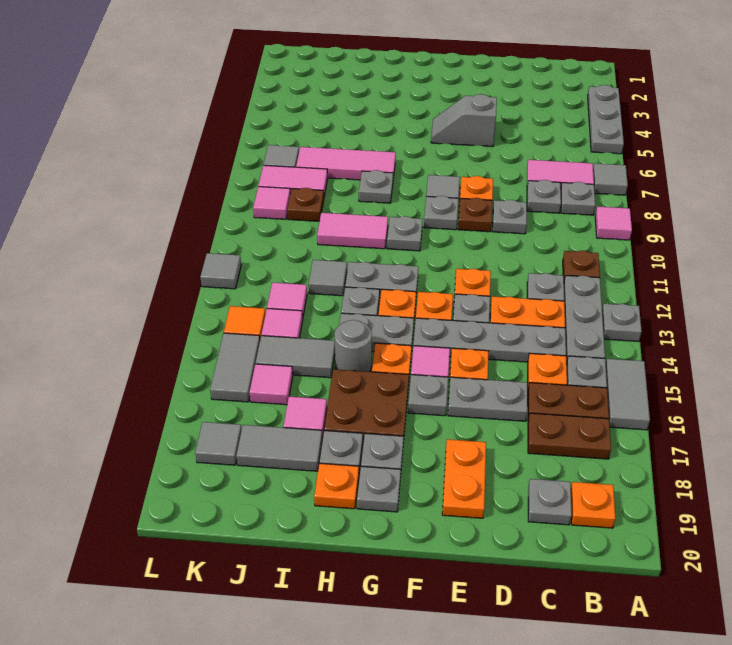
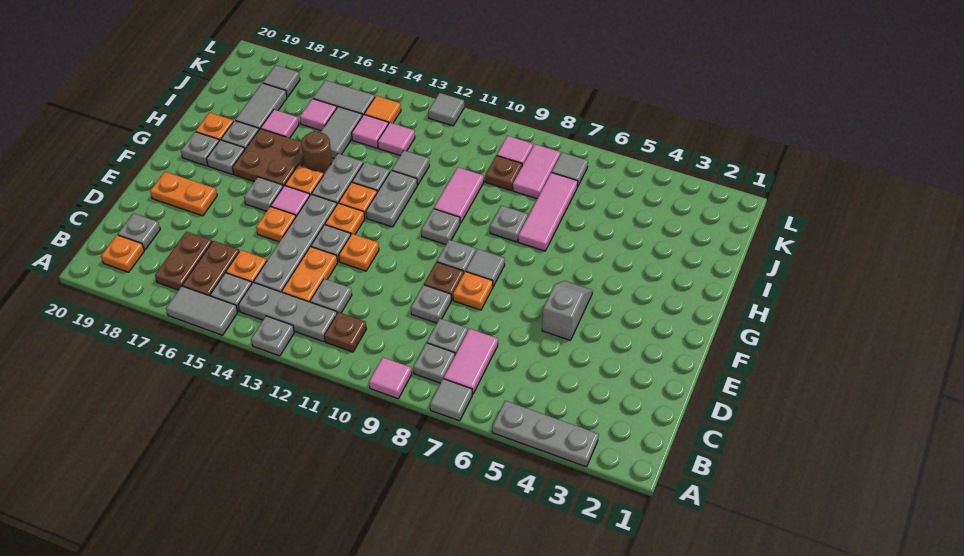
grey plate D16:E16 level 1 -> none
grey round brick H15 level 1 -> brown round brick H15 level 1

